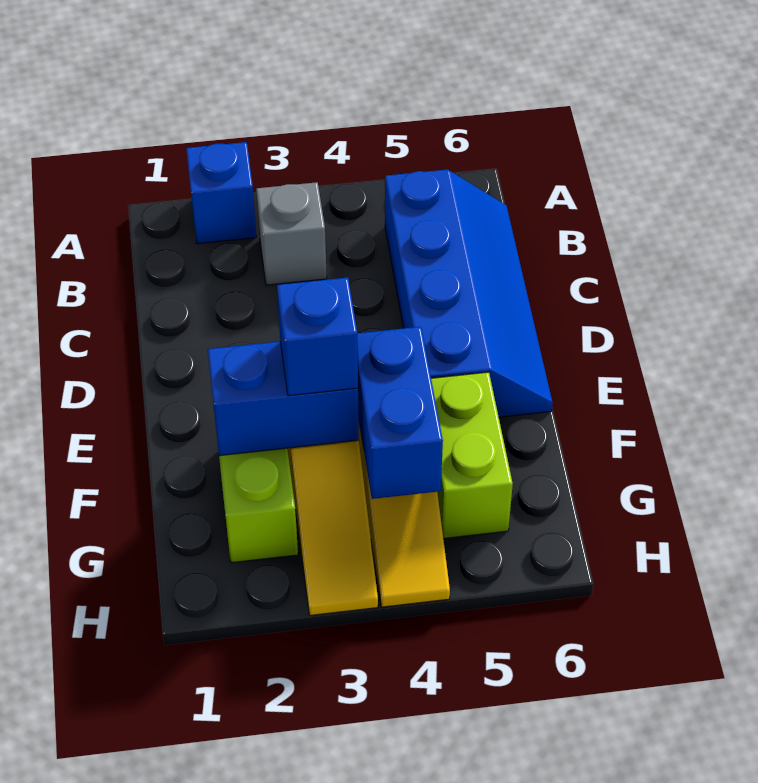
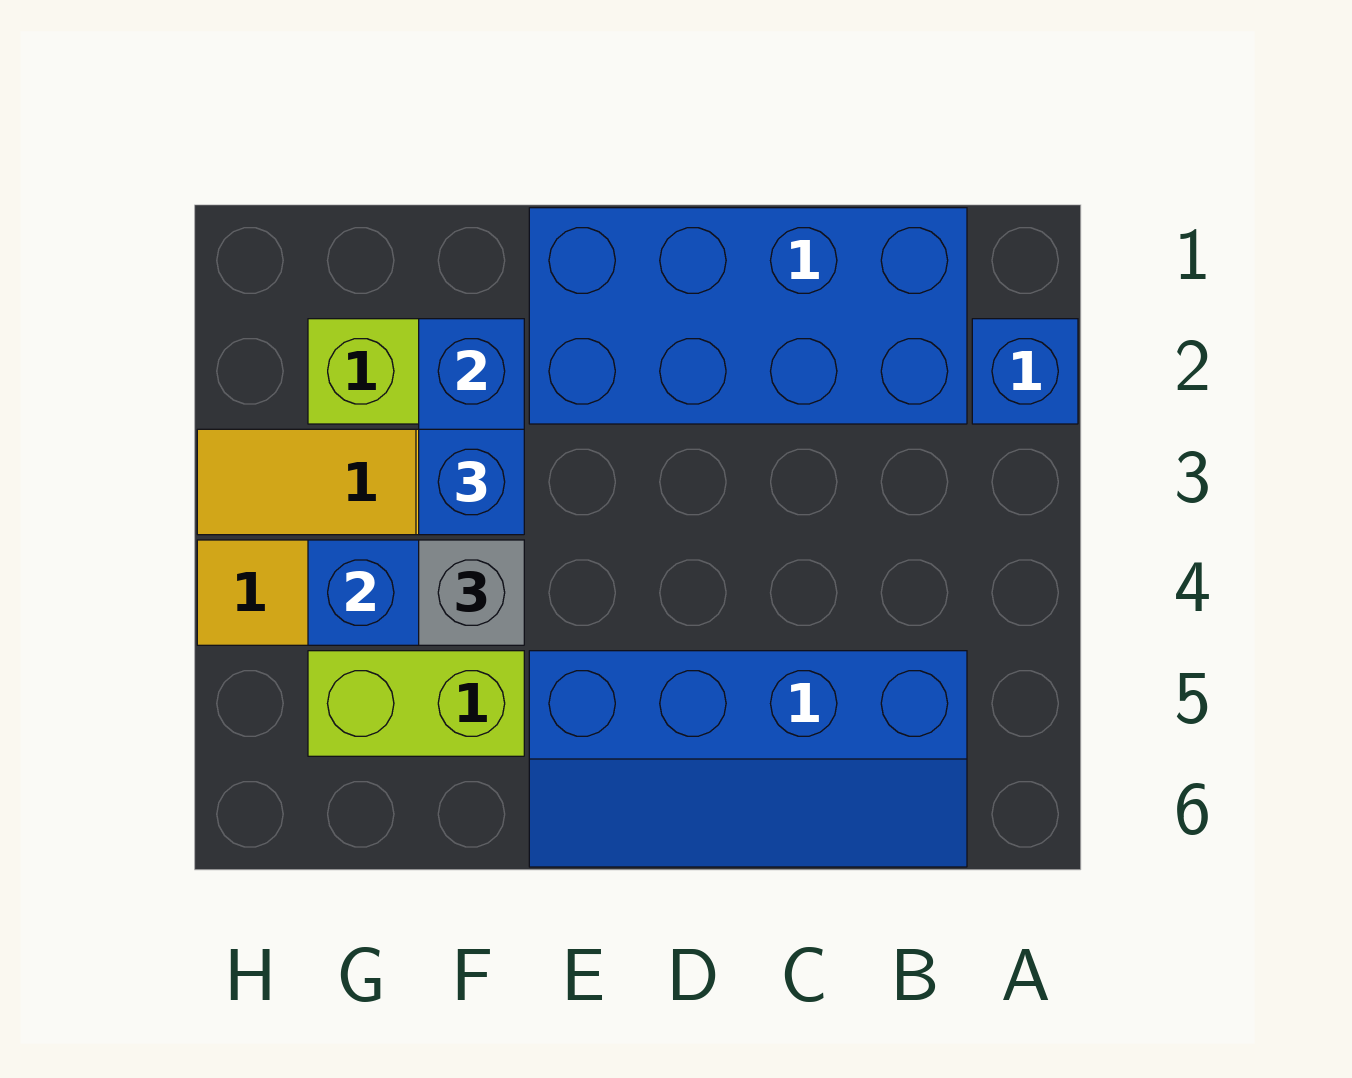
none -> blue brick B1:E2 level 1
grey brick B3 level 1 -> grey brick F4 level 3

